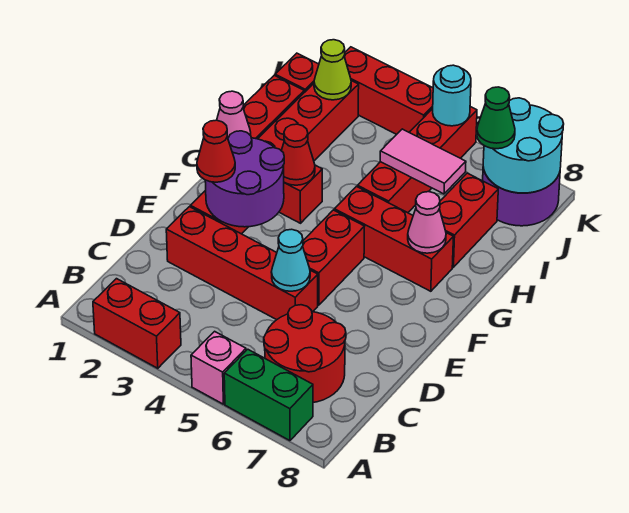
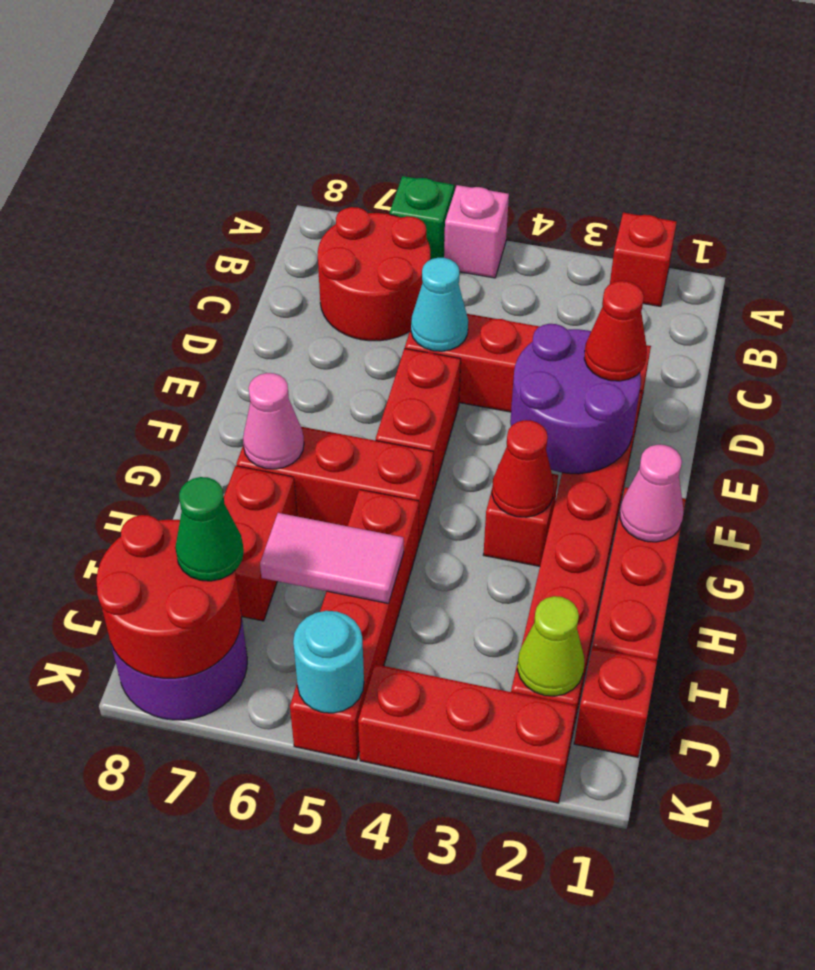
red brick A2:A3 level 1 -> red brick A2 level 1
green brick A6:A7 level 1 -> green brick A6 level 1
cyan round brick J7:K8 level 2 -> red round brick J7:K8 level 2

